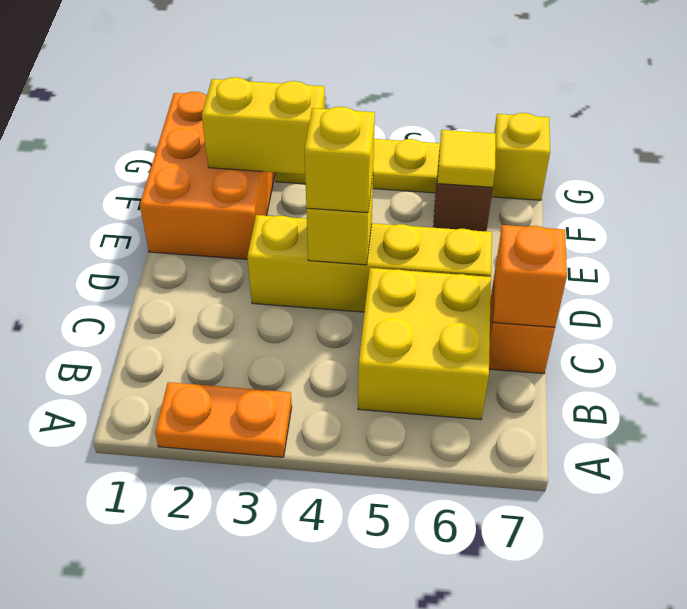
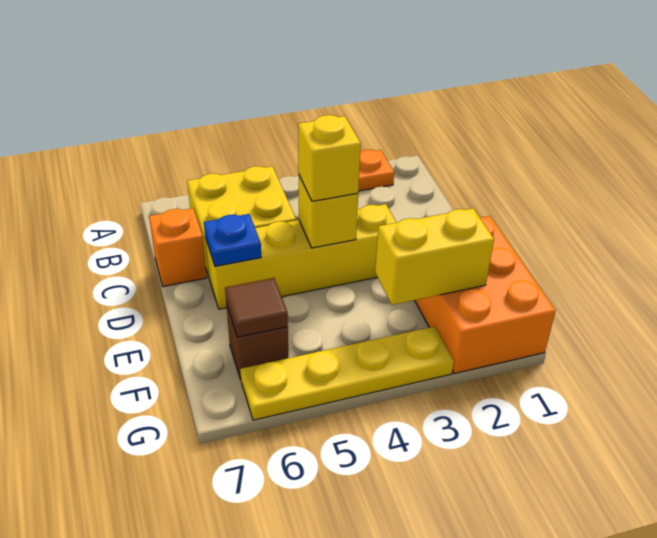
orange brick C7 level 2 -> none
none -> blue plate D6 level 2
yellow tile F6 level 2 -> brown tile F6 level 2
yellow brick G7 level 1 -> none

